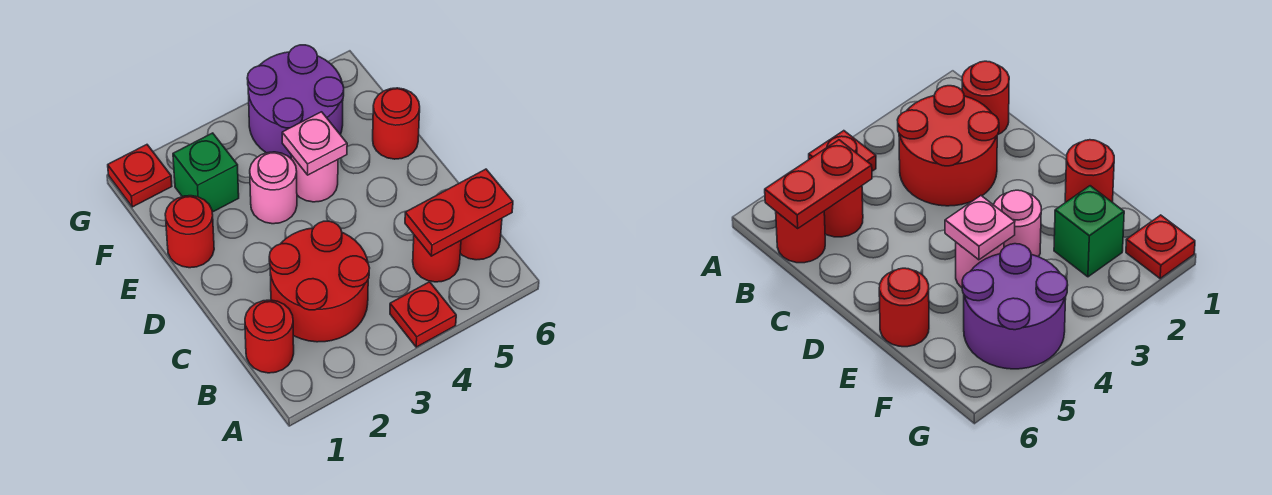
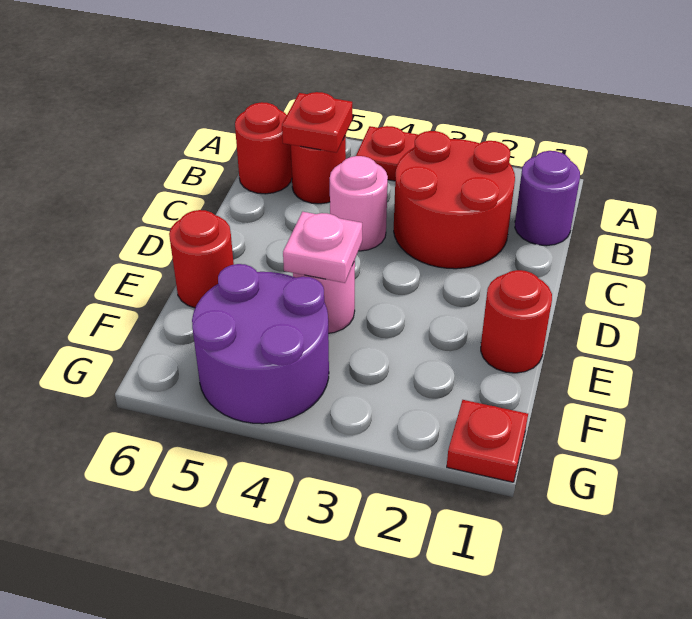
red round brick B1 level 1 -> purple round brick B1 level 1
red plate B5:B6 level 2 -> red plate B5 level 2
pink round brick E3 level 1 -> pink round brick C4 level 1
green brick F2 level 1 -> none

